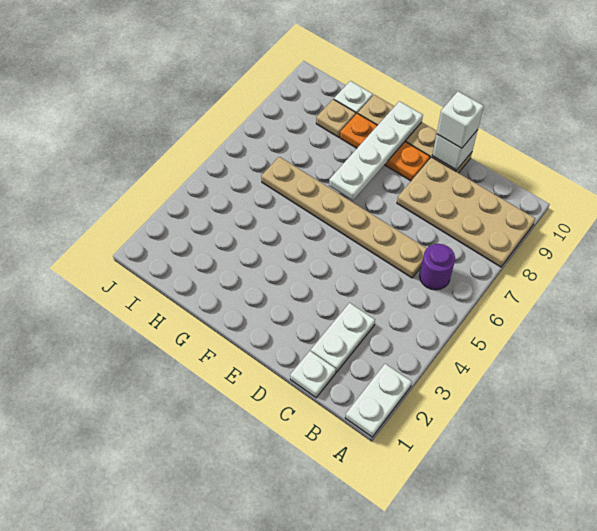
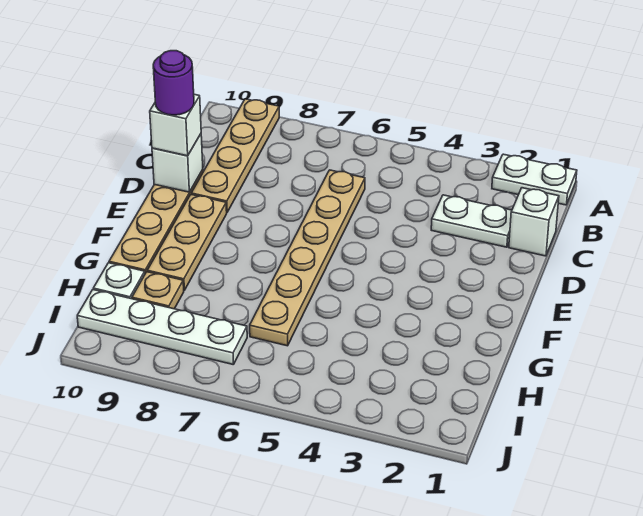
tan plate A8:D9 level 1 -> tan plate A9:D9 level 1
purple round brick B6 level 1 -> purple round brick D10 level 4
white plate C1 level 1 -> white brick C1 level 1
orange plate E9:G9 level 1 -> tan plate E9:G9 level 1
white plate F7:F10 level 2 -> white plate I7:I10 level 1

